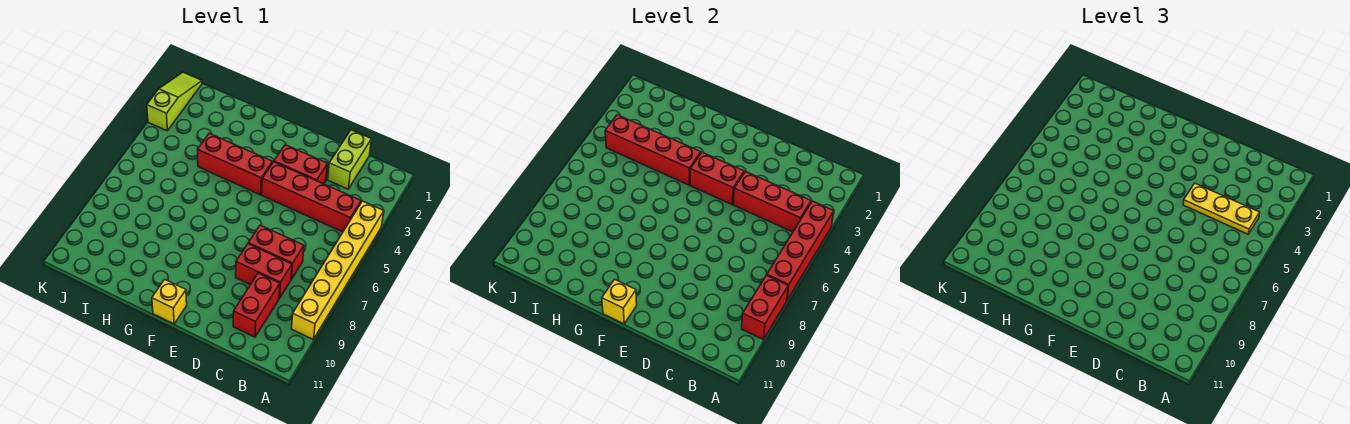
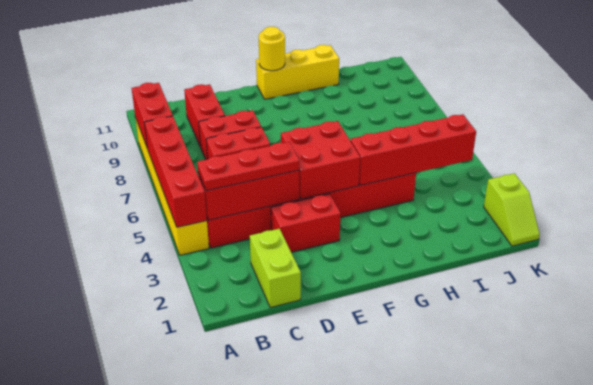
yellow plate B4:D4 level 3 -> red plate B4:D4 level 3
red brick E4:F4 level 2 -> red brick E4:F5 level 2
yellow brick F11 level 1 -> yellow brick F11:H11 level 1
yellow brick F11 level 2 -> yellow round brick F11 level 2
lime slope K1:K3 level 1 top 3 -> lime slope K1:K2 level 1 top 2

